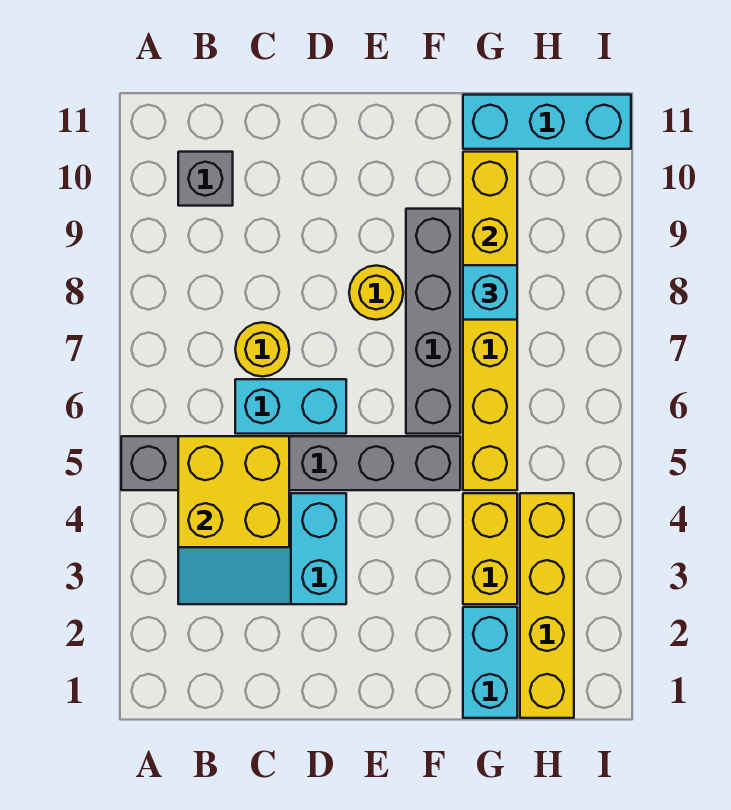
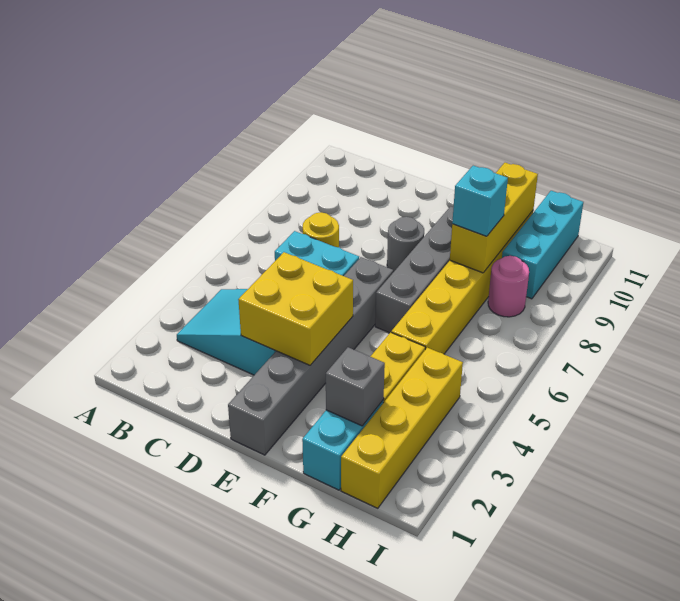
grey brick A5:F5 level 1 -> grey brick E1:E6 level 1
yellow brick B4:C5 level 2 -> yellow brick D3:E4 level 2
grey brick B10 level 1 -> grey brick G2 level 2
yellow round brick E8 level 1 -> grey round brick E8 level 1
cyan brick G11:I11 level 1 -> cyan brick H9:H11 level 1
none -> pink round brick H8 level 1

